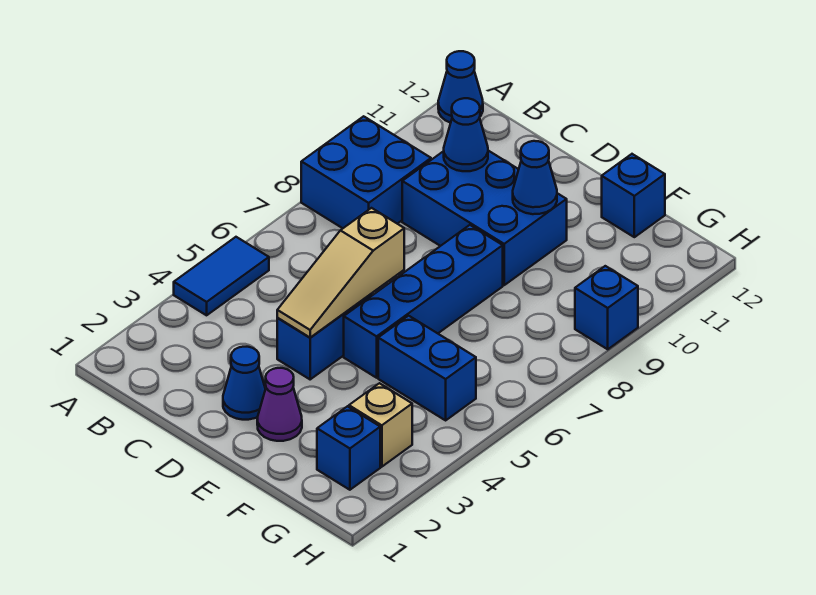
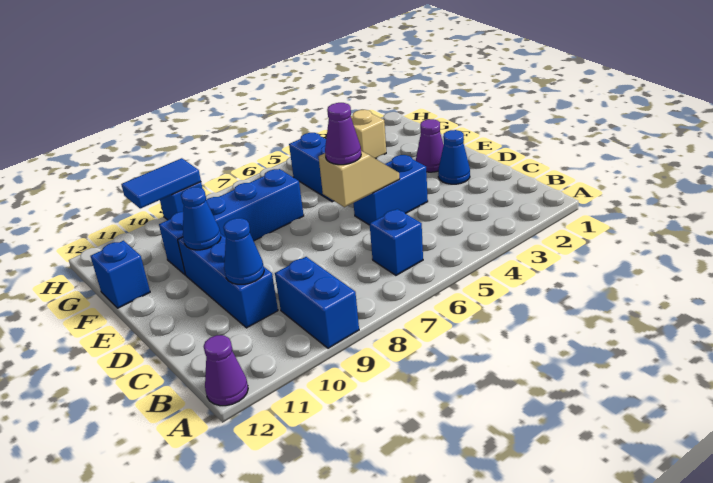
blue tile A4:A5 level 1 -> blue tile H9:H10 level 2
blue brick A8:B9 level 1 -> blue brick A9:B9 level 1
blue cone A12 level 1 -> purple cone A12 level 1
blue brick C9:E10 level 1 -> blue brick C10:E10 level 1
tan slope D4:D6 level 2 top 6 -> tan slope D5:D6 level 2 top 6
none -> purple cone D6 level 3
blue brick E5:E8 level 1 -> blue brick F7:F10 level 1
blue brick G2 level 1 -> blue brick B6 level 1

